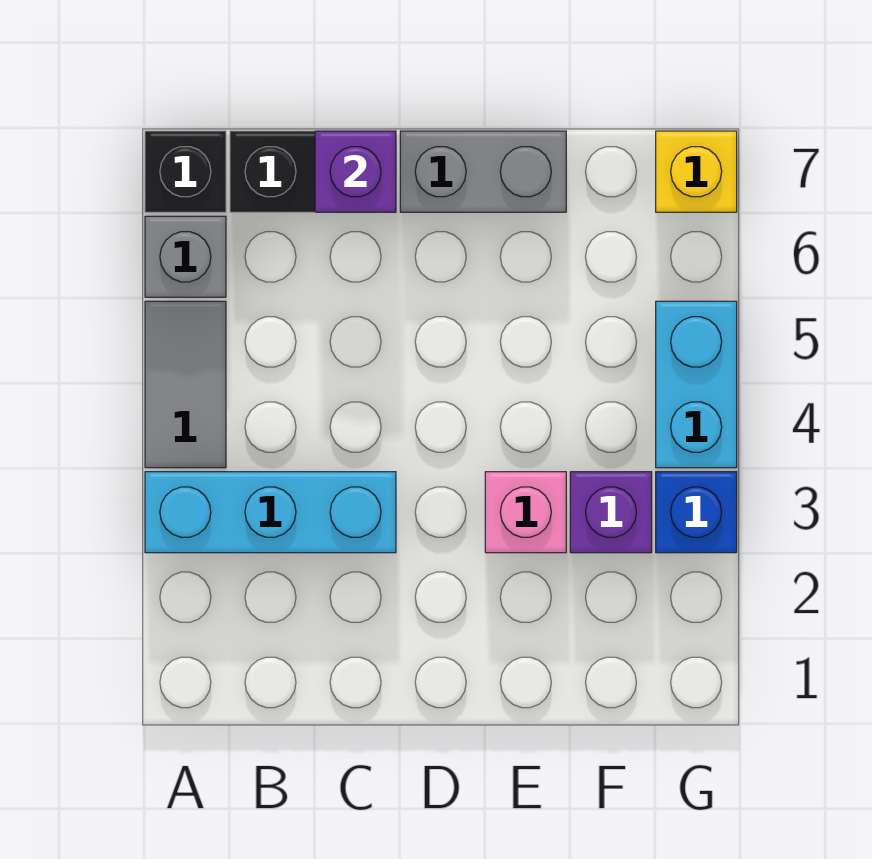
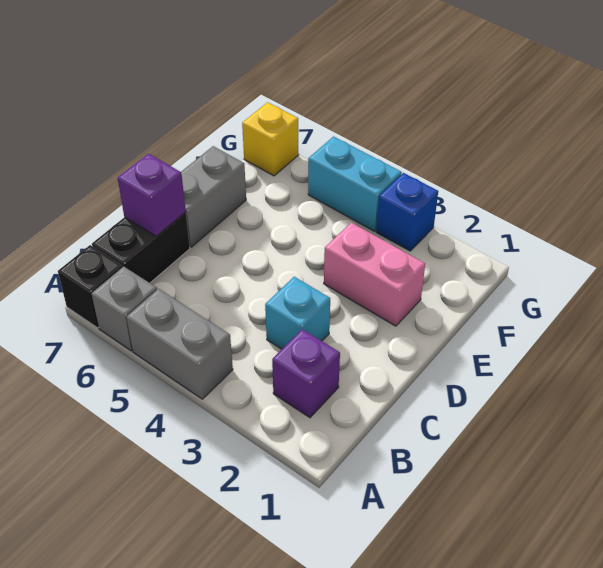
cyan brick A3:C3 level 1 -> cyan brick C3 level 1
grey tile A4:A5 level 1 -> grey brick A4:A5 level 1
pink brick E3 level 1 -> pink brick E2:E3 level 1
purple brick F3 level 1 -> purple brick B2 level 1

